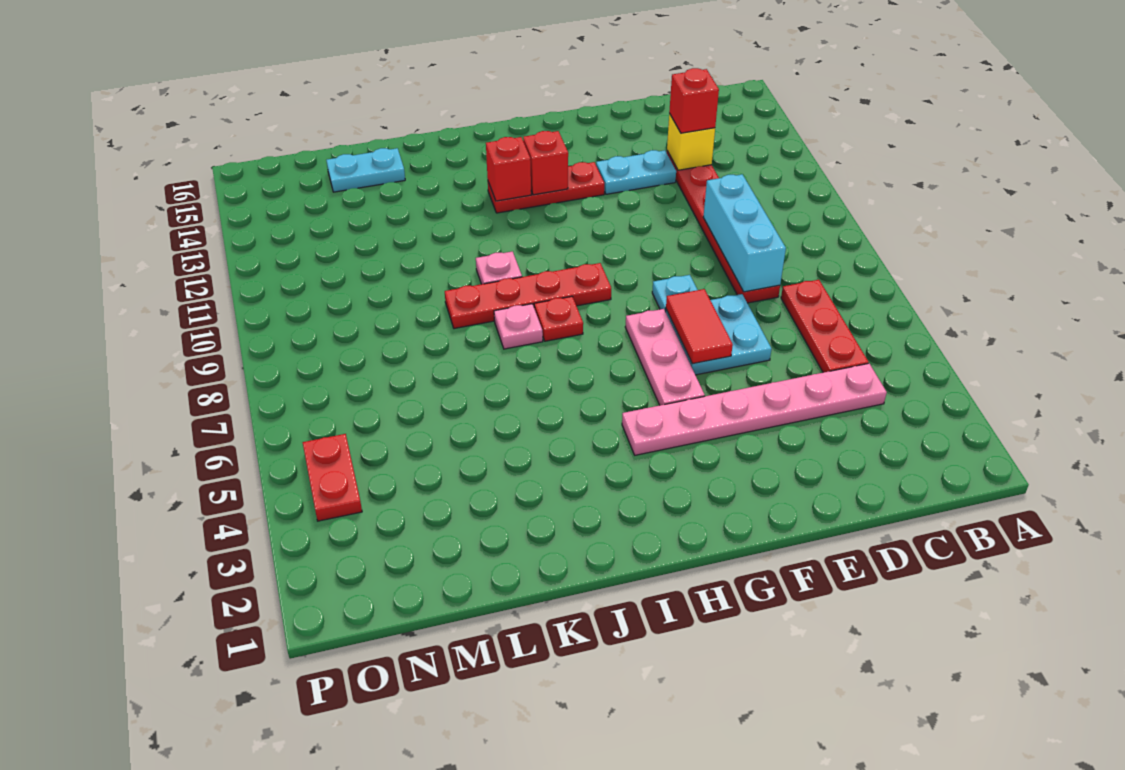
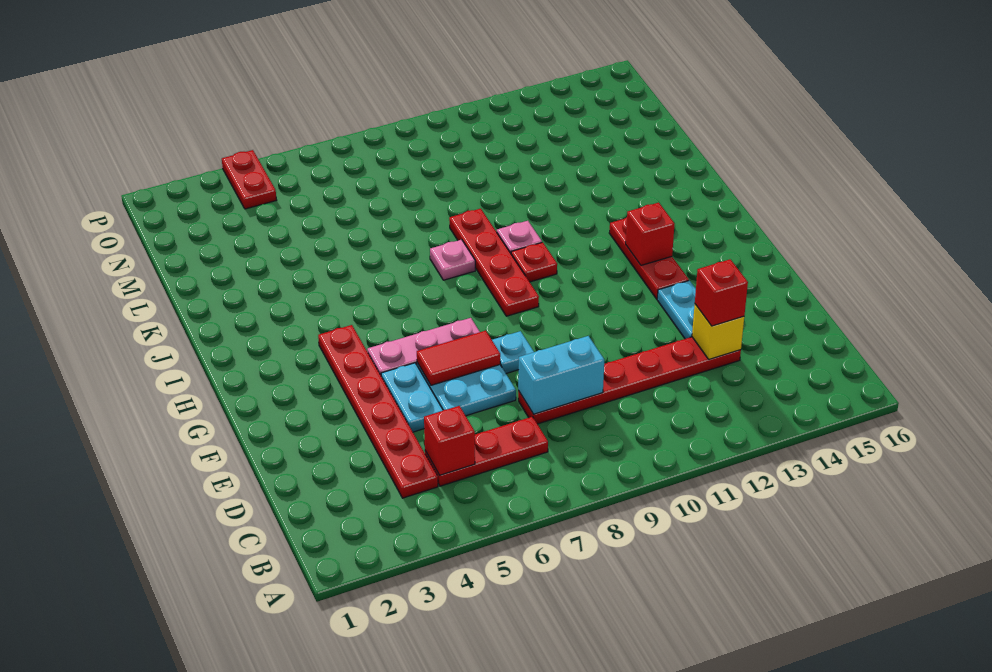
pink plate C4:H4 level 1 -> red plate C4:H4 level 1
cyan brick D8:D10 level 2 -> cyan brick D8:D9 level 2
red plate I8 level 1 -> red plate I10 level 1
red brick I13 level 2 -> red brick C5 level 2
cyan plate L15:M15 level 1 -> cyan plate E5:F5 level 1
red plate O4:O5 level 1 -> red plate O4:P4 level 1

